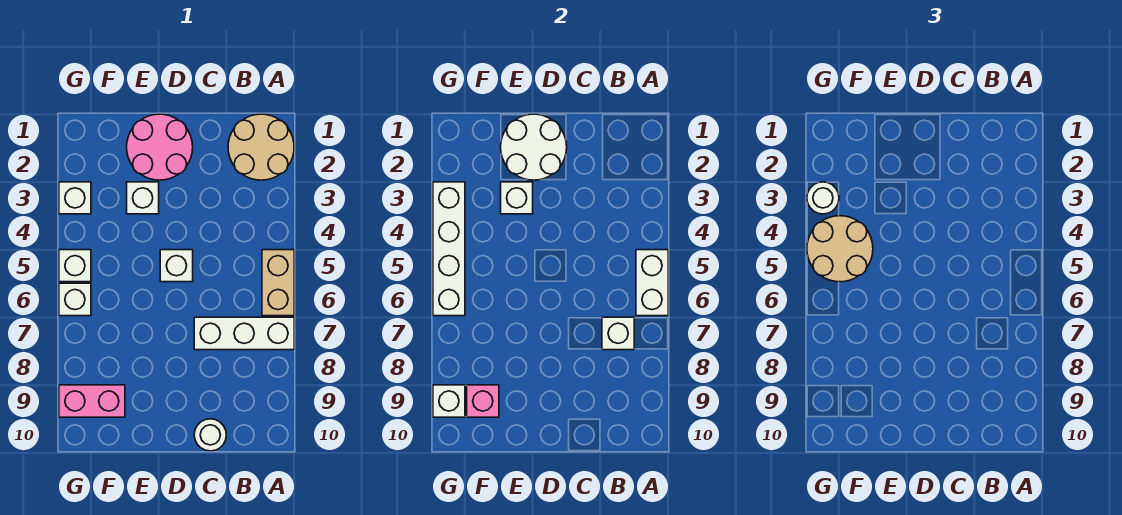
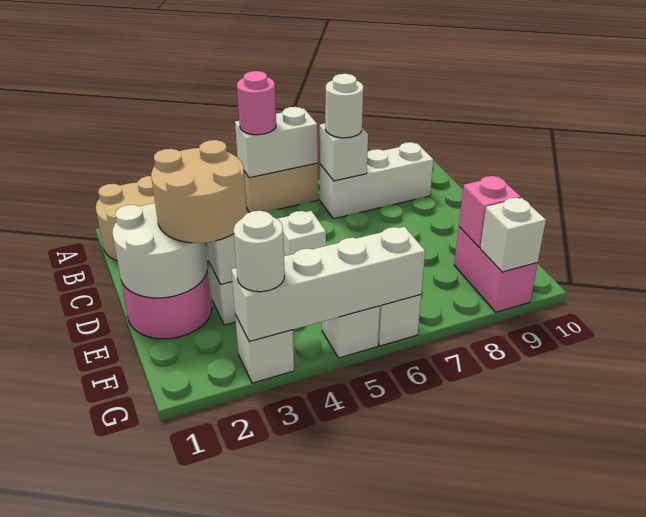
none -> pink round brick A5 level 3
white brick A7:C7 level 1 -> white brick B7:B9 level 1
white round brick C10 level 1 -> white round brick B7 level 3
tan round brick F4:G5 level 3 -> tan round brick D2:E3 level 3

